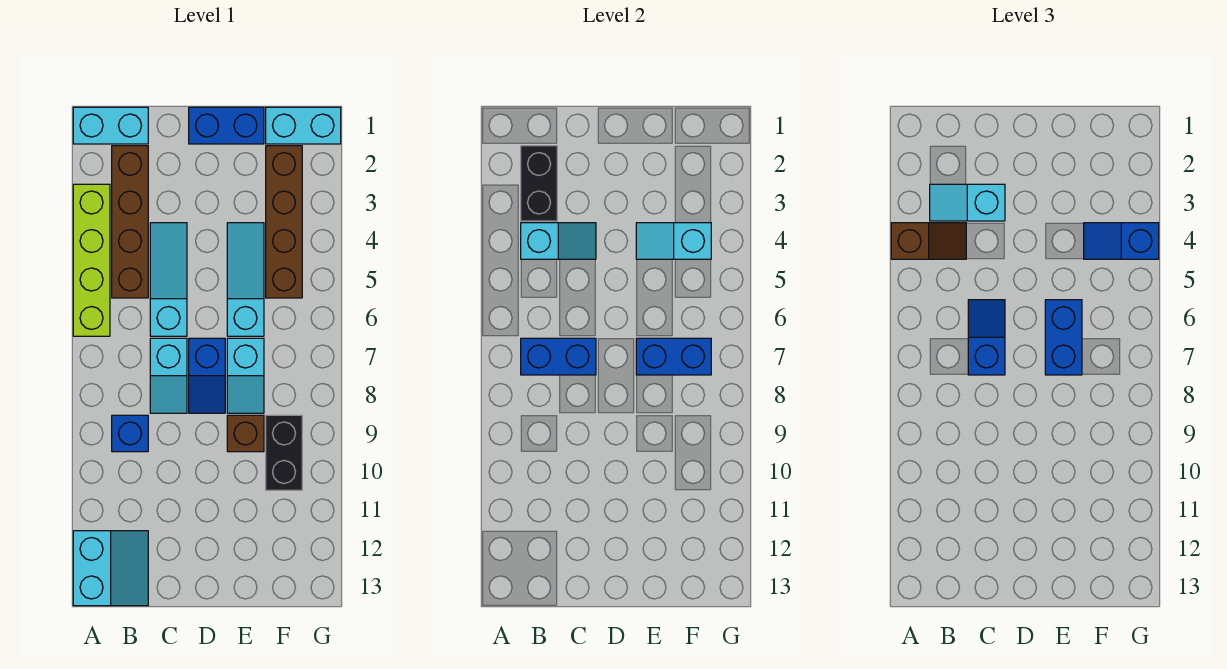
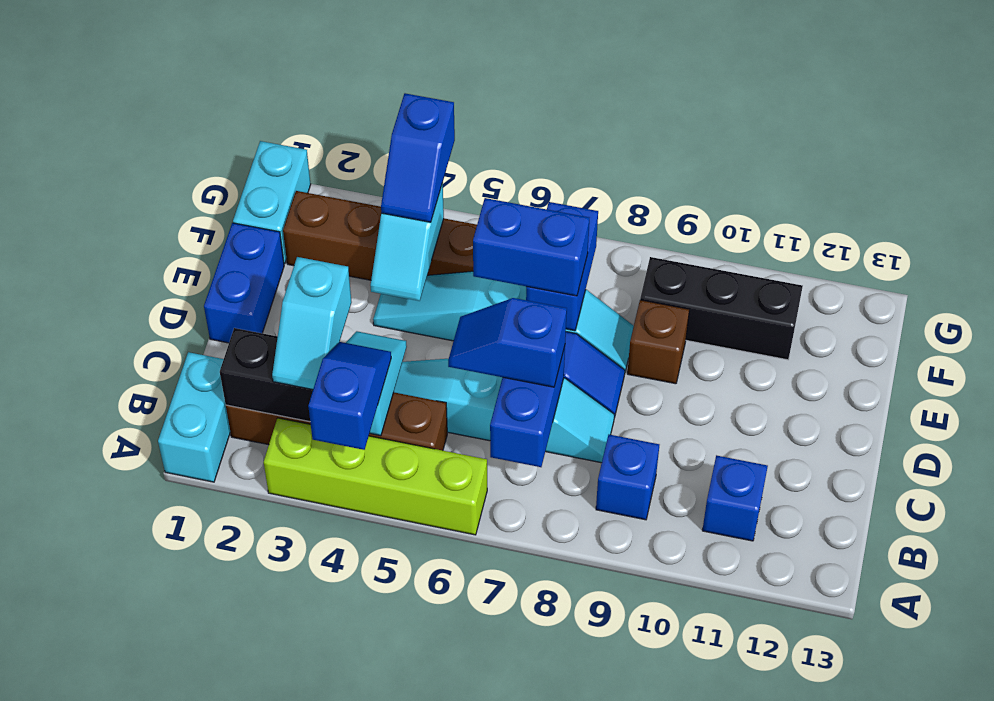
brown slope A4:B4 level 3 top A -> blue slope A4:B4 level 3 top A
cyan slope A12:B13 level 1 top A -> none
none -> blue brick B11 level 1
black brick F9:F10 level 1 -> black brick F9:F11 level 1

